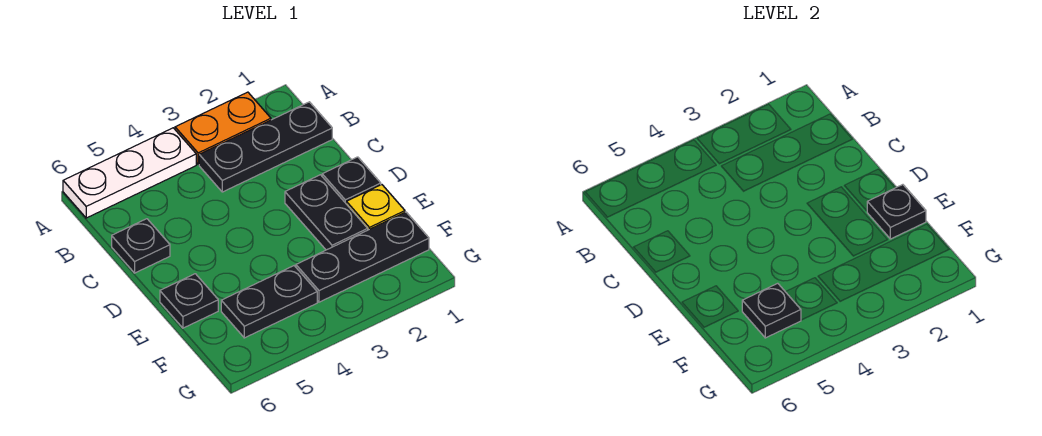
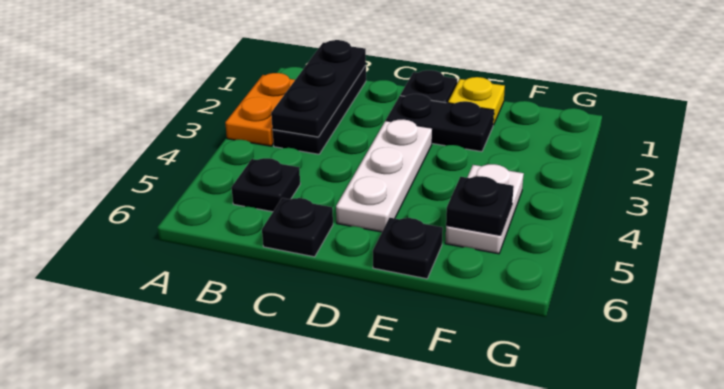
white plate A4:A6 level 1 -> white plate D3:D5 level 1
black plate E1 level 2 -> black plate B5 level 1
black plate F1:F3 level 1 -> black plate B1:B3 level 2
black plate F4:F5 level 1 -> white plate F4:F5 level 1

